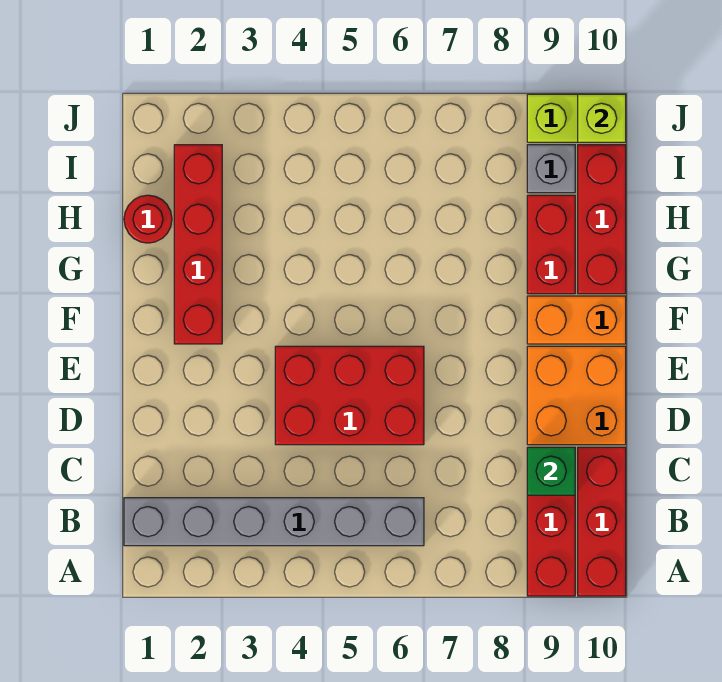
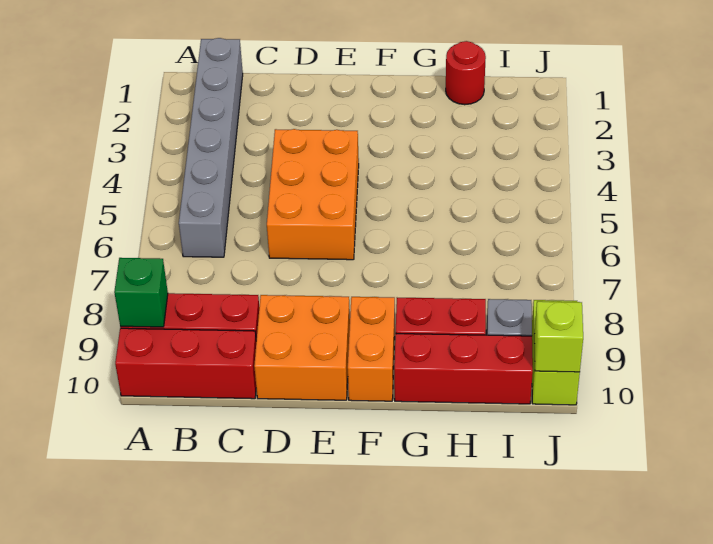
green brick C9 level 2 -> green brick A9 level 2
red brick D4:E6 level 1 -> orange brick D4:E6 level 1
red brick F2:I2 level 1 -> none

